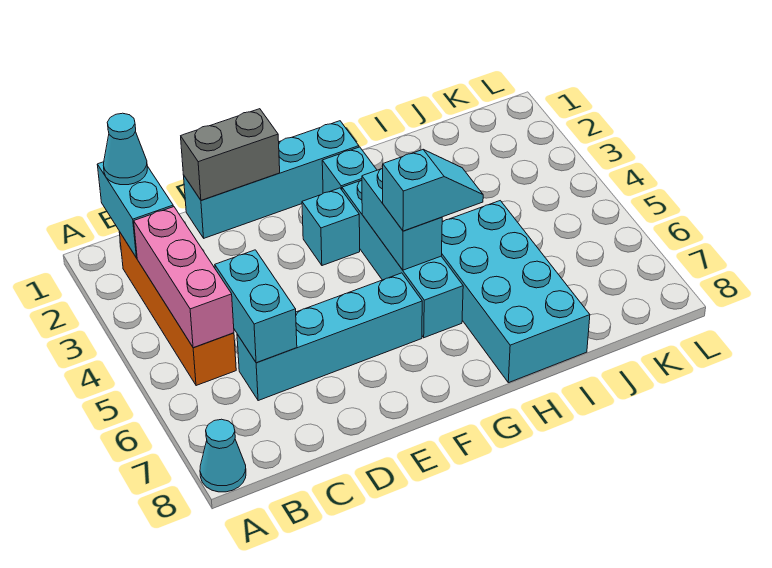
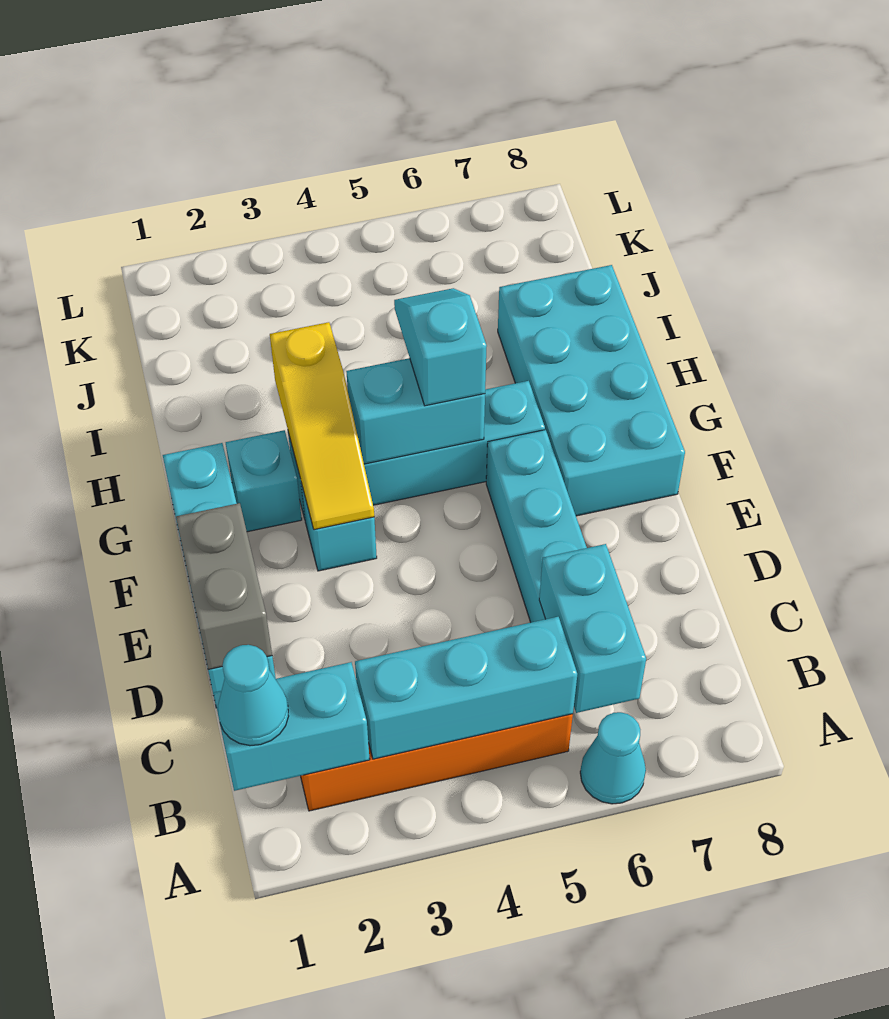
cyan cone A8 level 1 -> cyan cone A6 level 1
pink brick B3:B5 level 2 -> cyan brick B3:B5 level 2
cyan brick C5:C6 level 2 -> cyan brick B6:C6 level 2
none -> yellow slope F3:H3 level 2 top H
cyan brick H5:I8 level 1 -> cyan brick F7:I8 level 1

